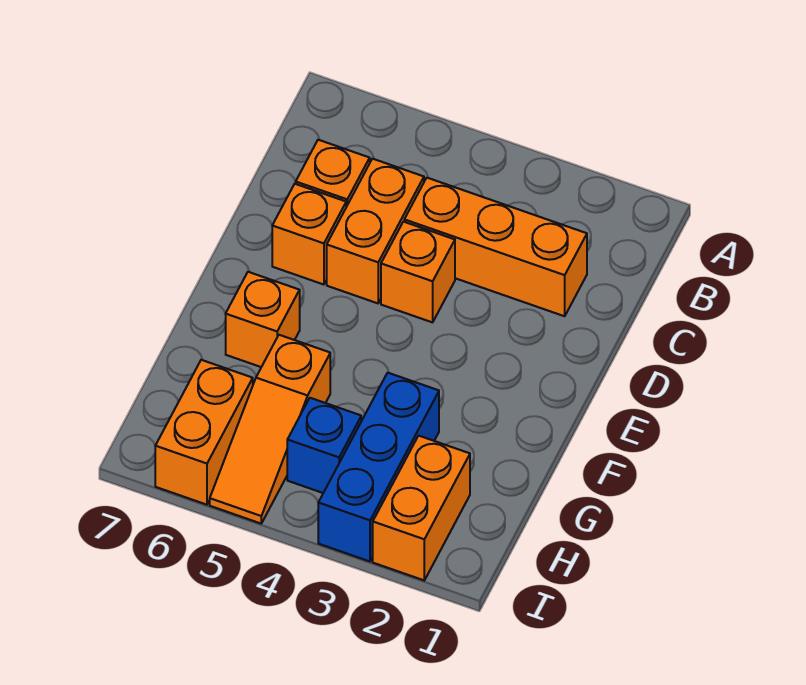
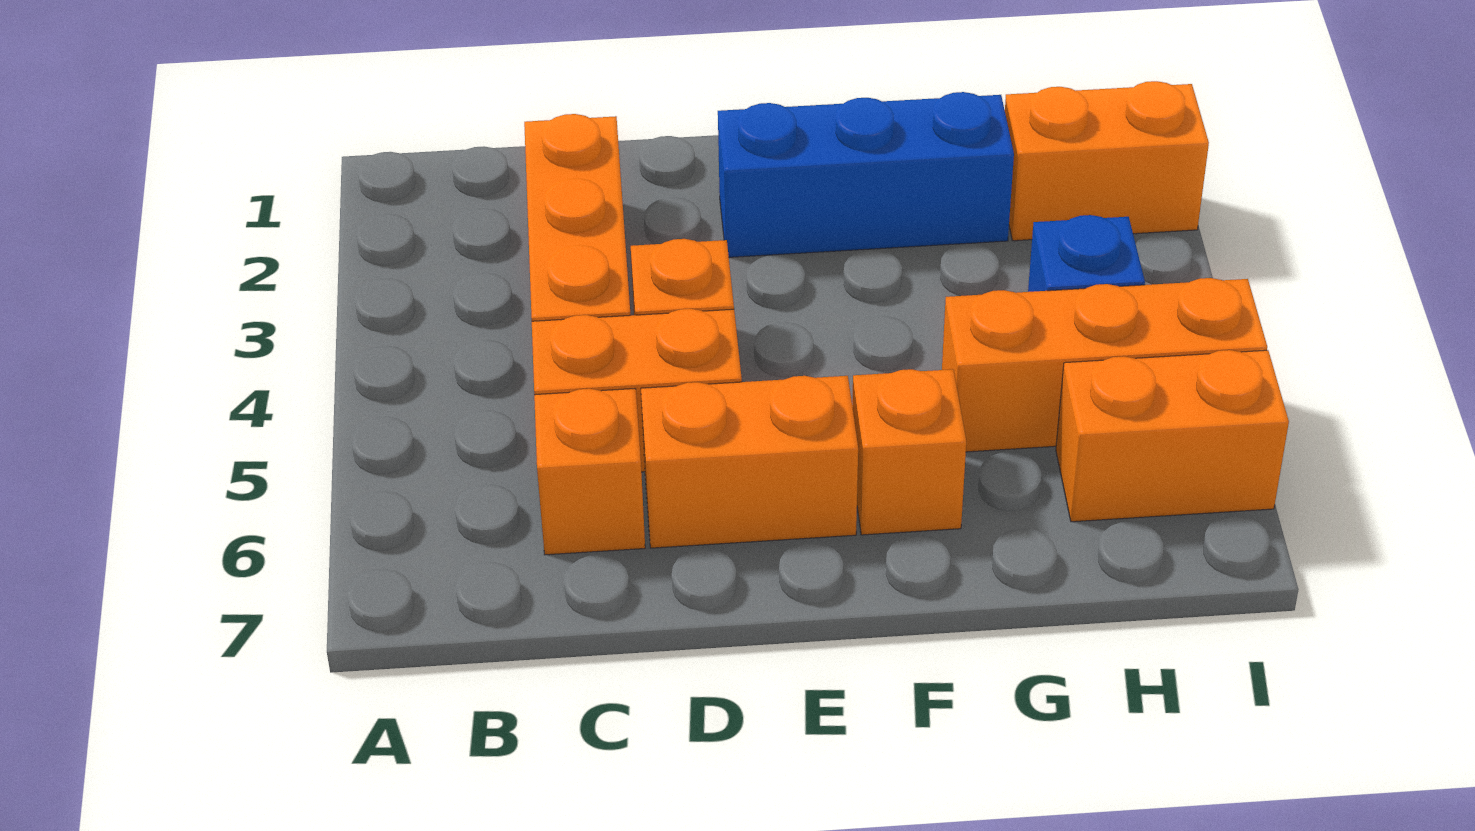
orange brick D6 level 1 -> orange brick D6:E6 level 1
blue brick G3:I3 level 1 -> blue brick E2:G2 level 1
orange slope G5:I5 level 1 top G -> orange brick G5:I5 level 1

